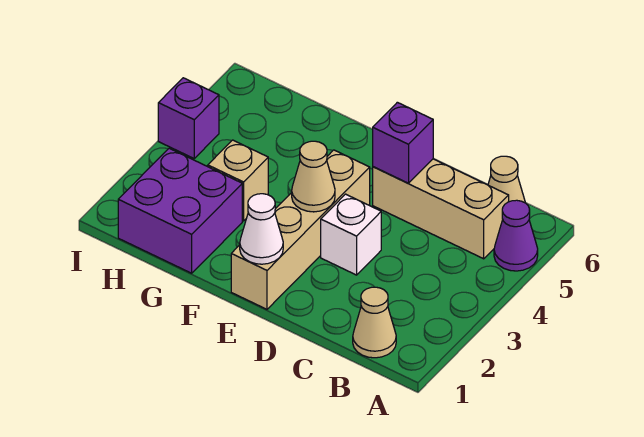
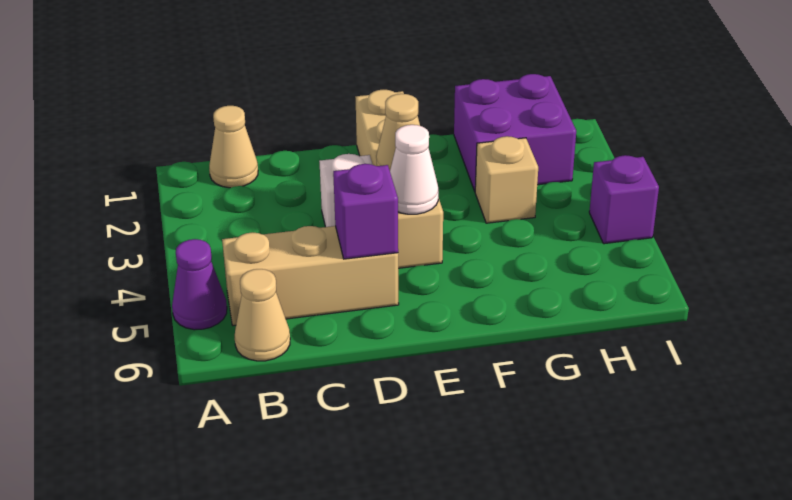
white cone E1 level 2 -> white cone E4 level 2

